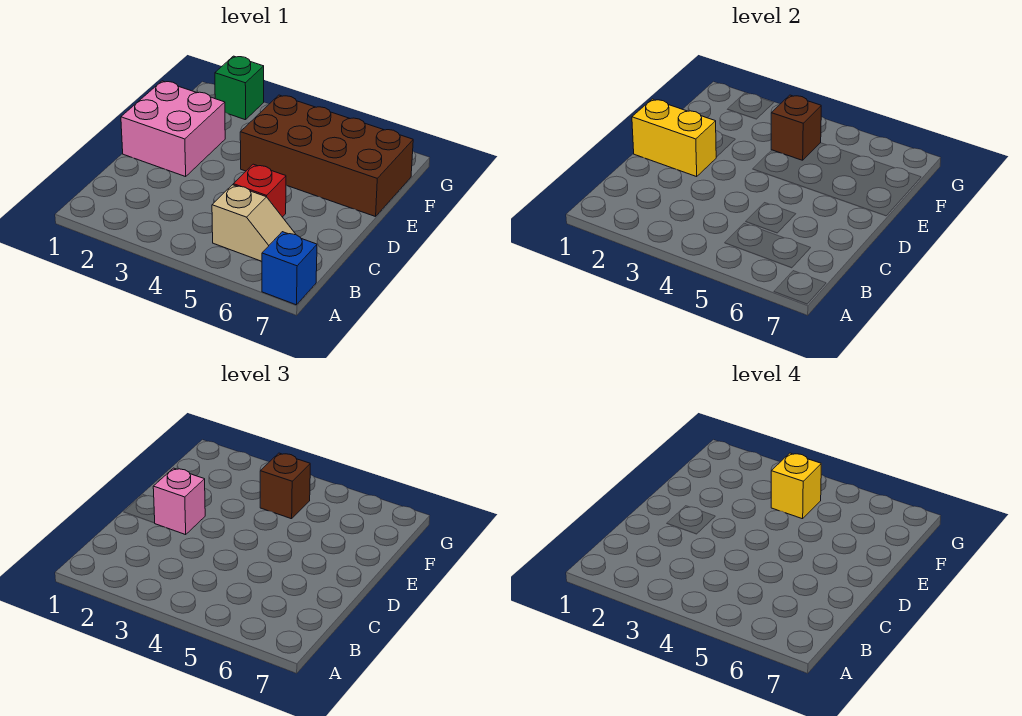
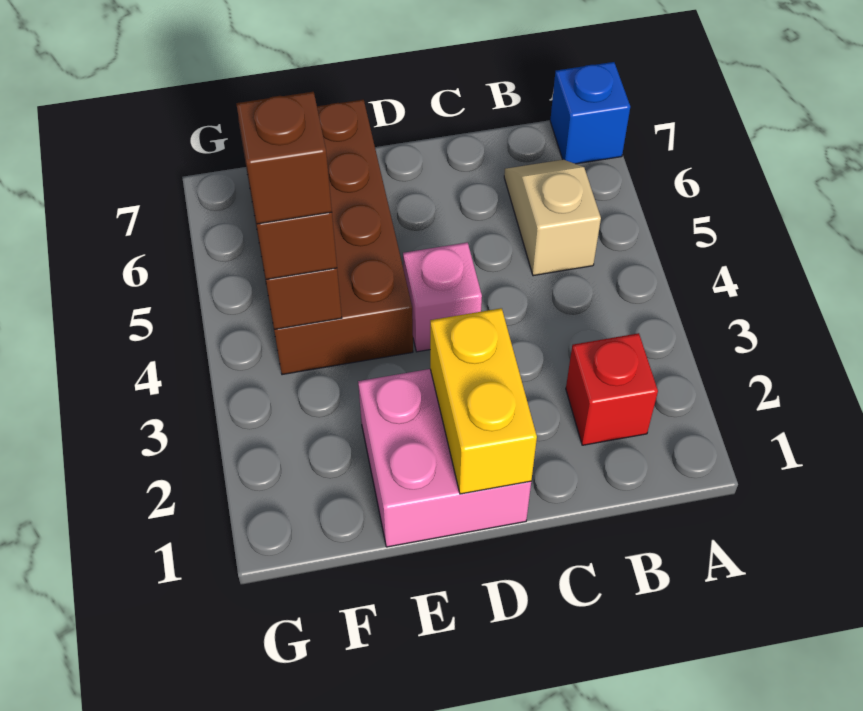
red brick C5 level 1 -> red brick B2 level 1
pink brick D2 level 3 -> pink brick D4 level 1
yellow brick F4 level 4 -> brown brick F4 level 4
green brick G2 level 1 -> none

